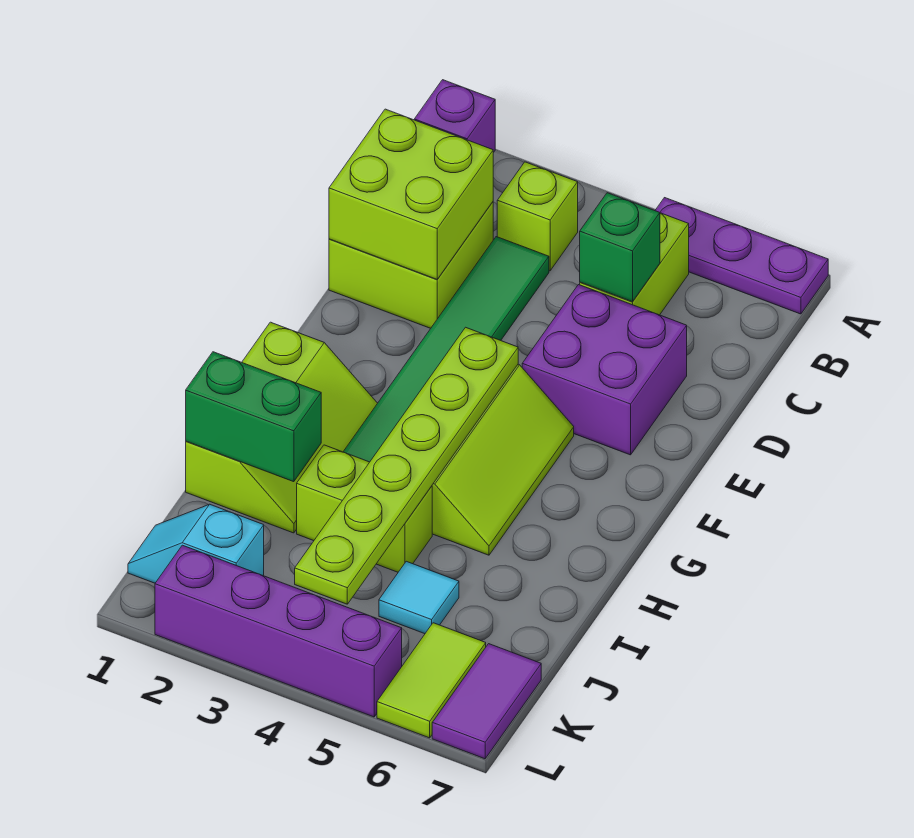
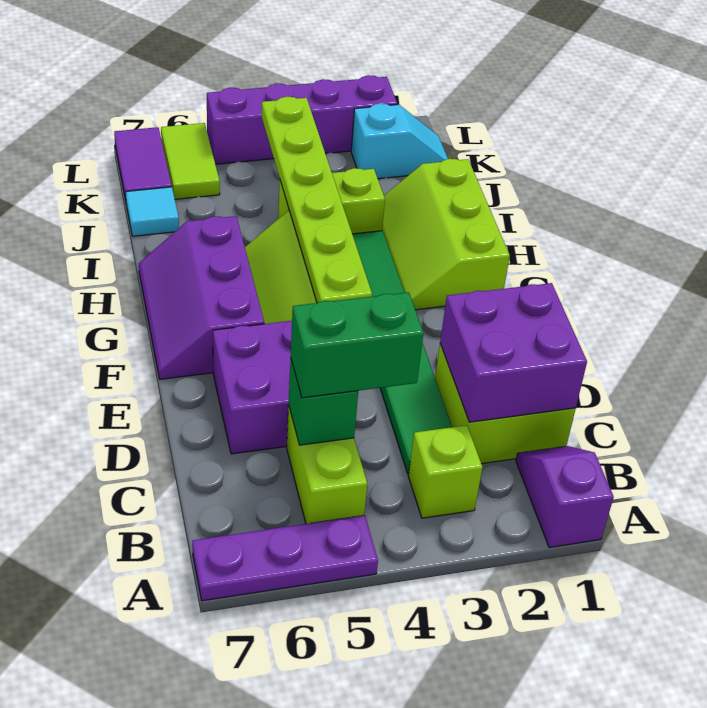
lime brick C1:D2 level 2 -> purple brick C1:D2 level 2
none -> purple slope F6:H7 level 1 top 6
green brick I1:I2 level 2 -> green brick C4:C5 level 3
cyan tile J5 level 1 -> cyan tile J7 level 1

